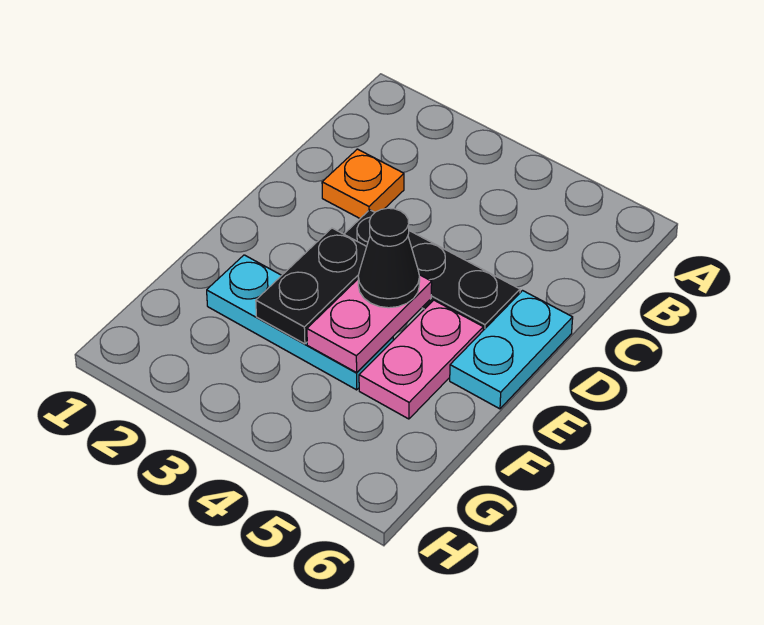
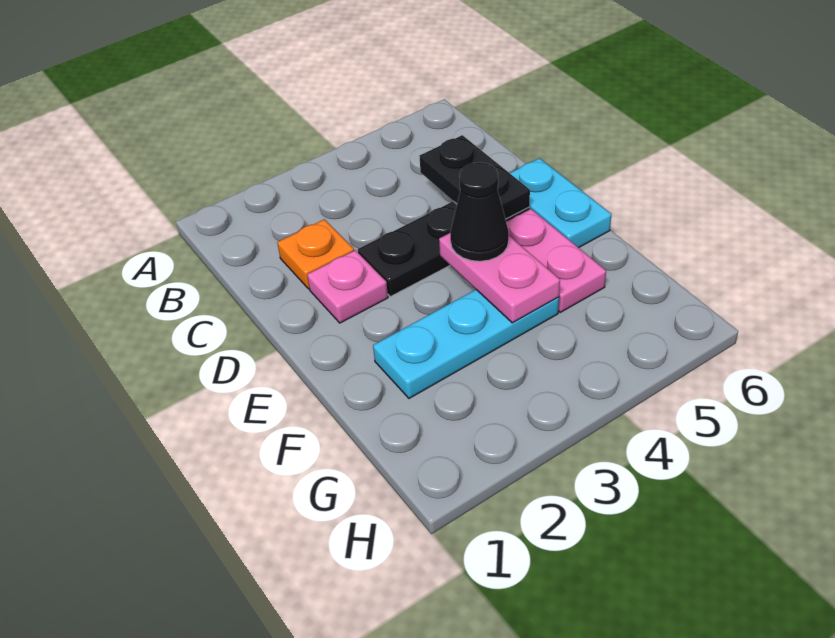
none -> pink plate D2 level 1
black plate E3:F3 level 2 -> black plate C5:D5 level 2

